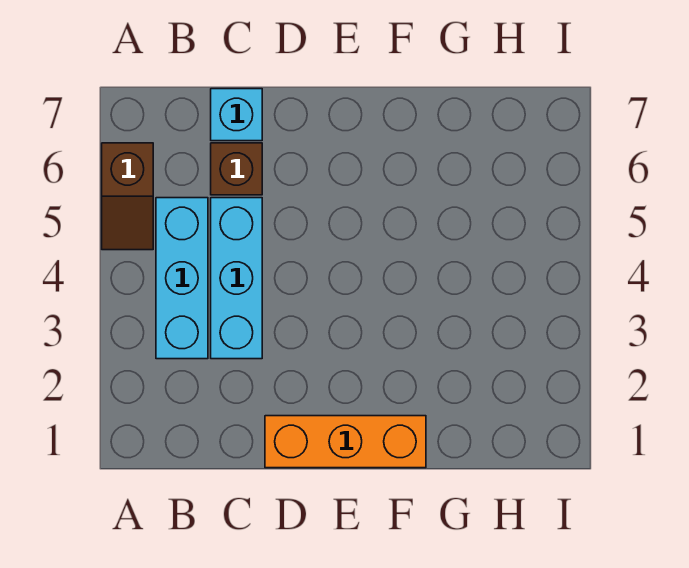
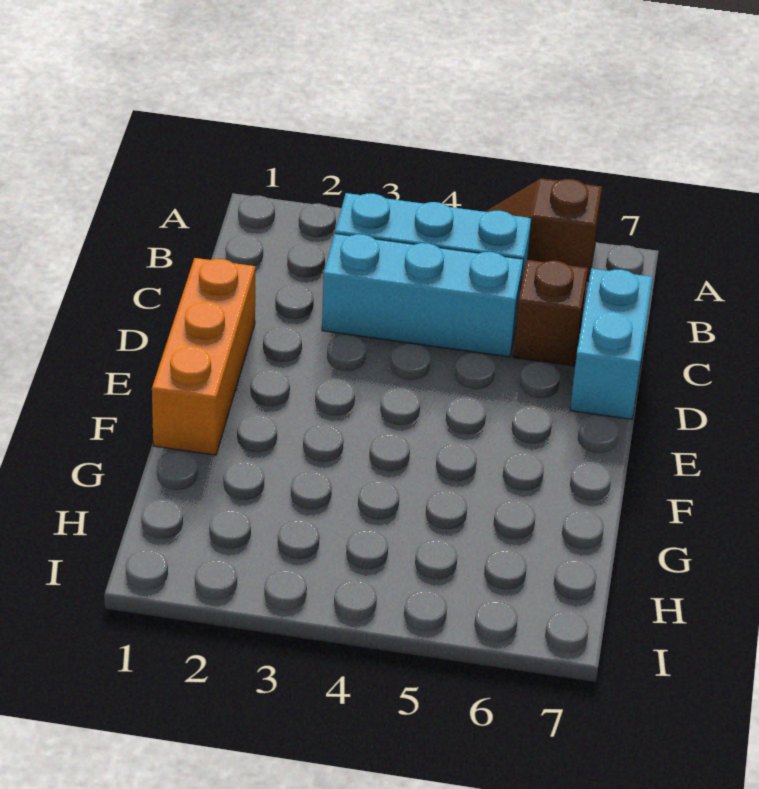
cyan brick C7 level 1 -> cyan brick C7:D7 level 1

